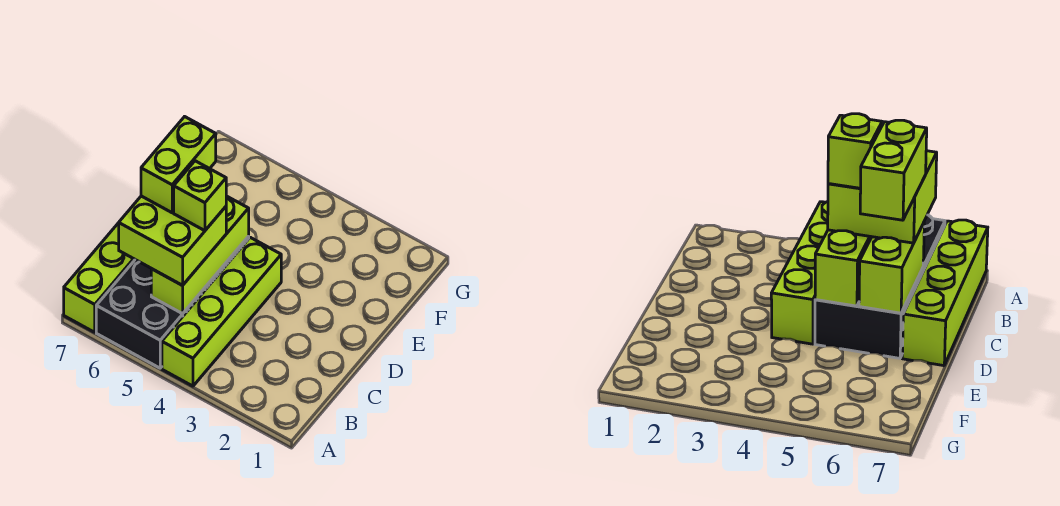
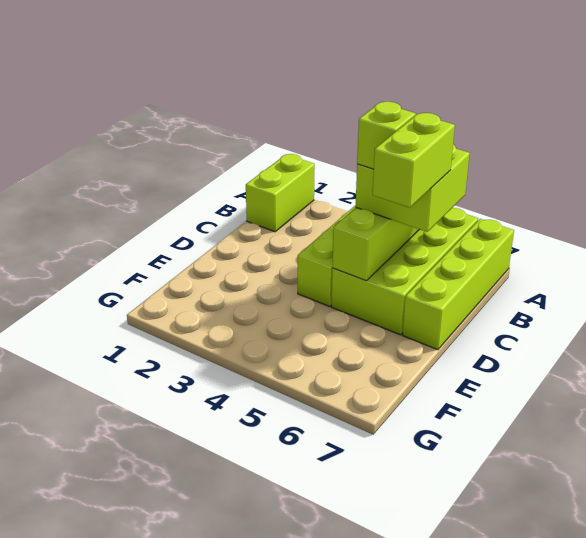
black brick A5:D6 level 1 -> lime brick A5:D6 level 1
lime brick C6:D6 level 2 -> lime brick A1:B1 level 1

